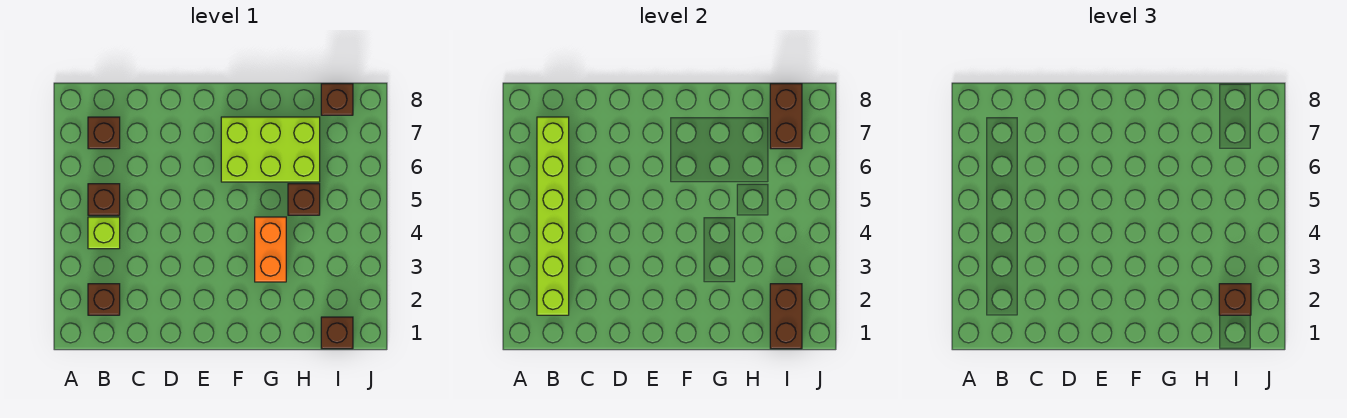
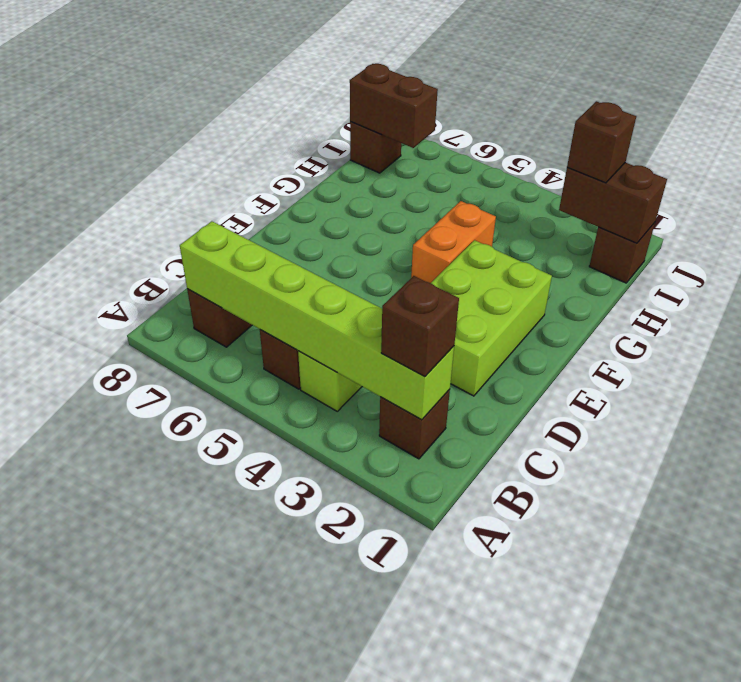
lime brick F6:H7 level 1 -> lime brick D2:F3 level 1
orange brick G3:G4 level 1 -> orange brick F4:G4 level 1
brown brick H5 level 1 -> brown brick B2 level 3

